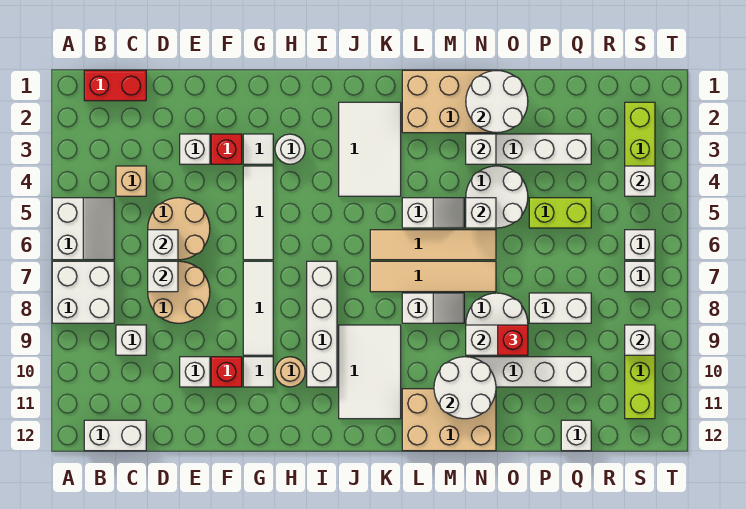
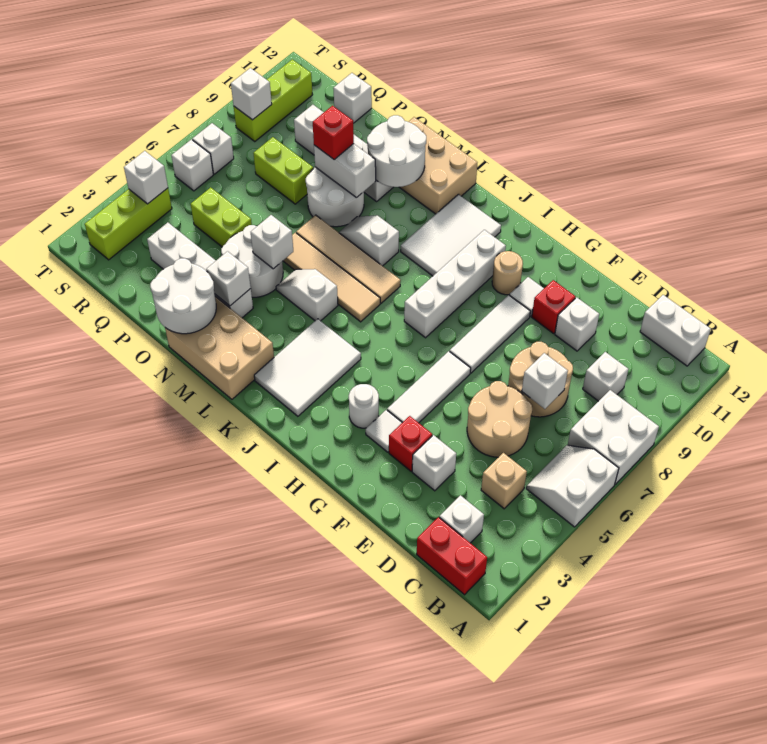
white brick D6 level 2 -> white brick C2 level 1
white brick P8:Q8 level 1 -> lime brick P8:Q8 level 1

